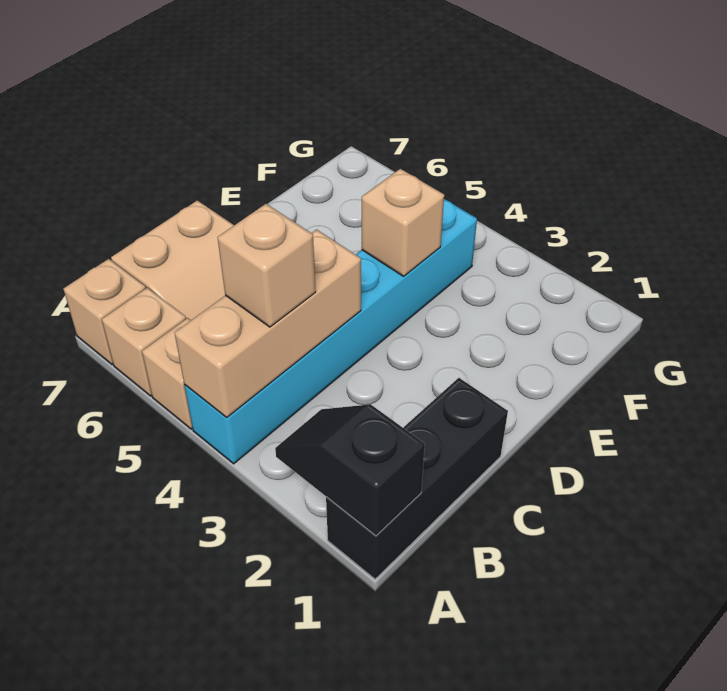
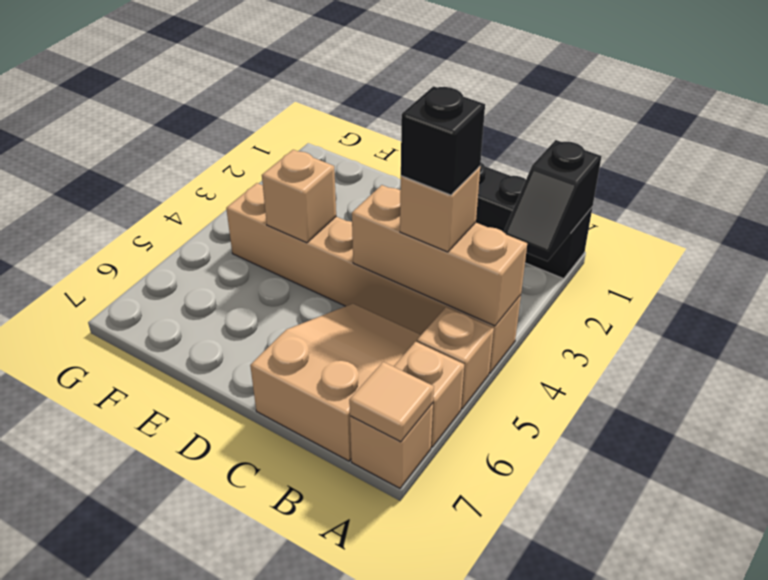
cyan brick A4:F4 level 1 -> tan brick A4:F4 level 1
none -> tan tile A7 level 2
none -> black brick B4 level 4

